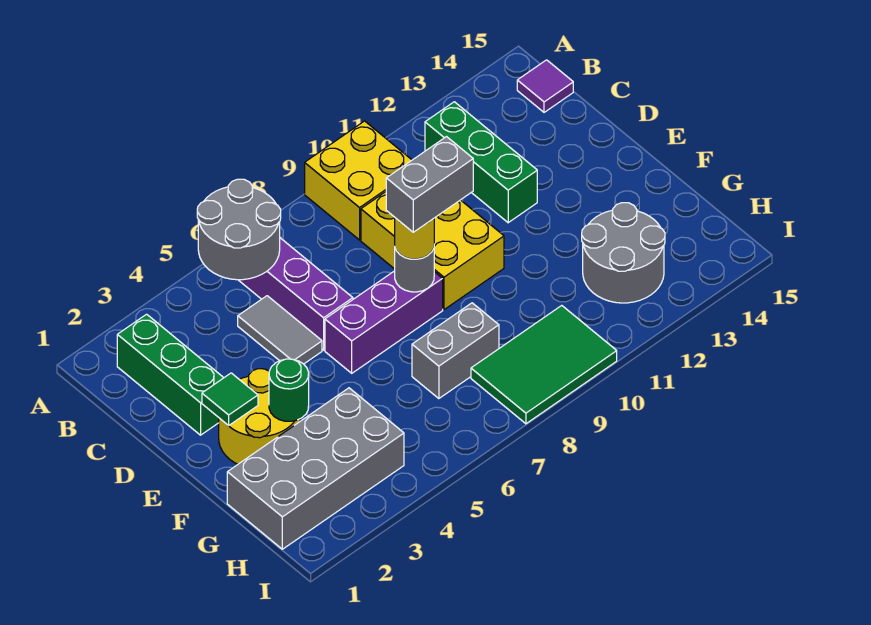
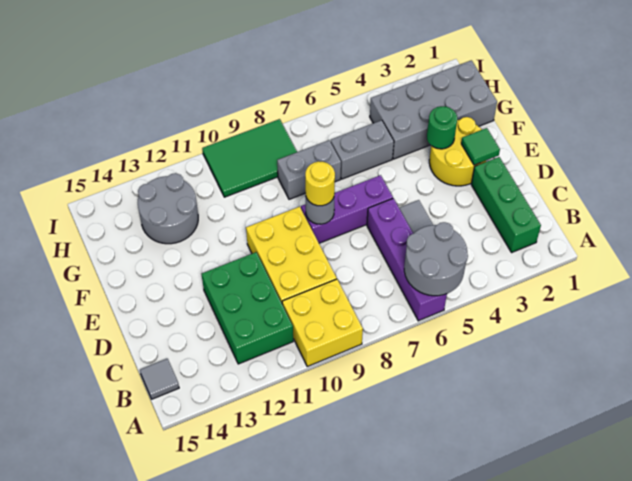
green brick B12:D12 level 1 -> green brick B11:D12 level 1
purple tile B15 level 1 -> grey tile B15 level 1
grey brick E8:E9 level 4 -> grey brick G5:G6 level 1

